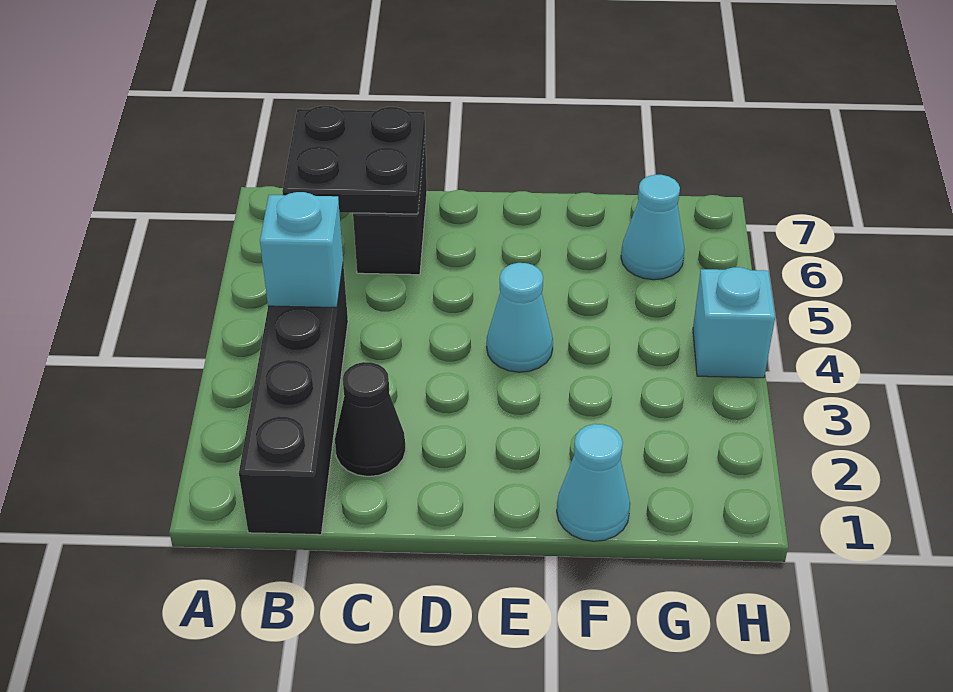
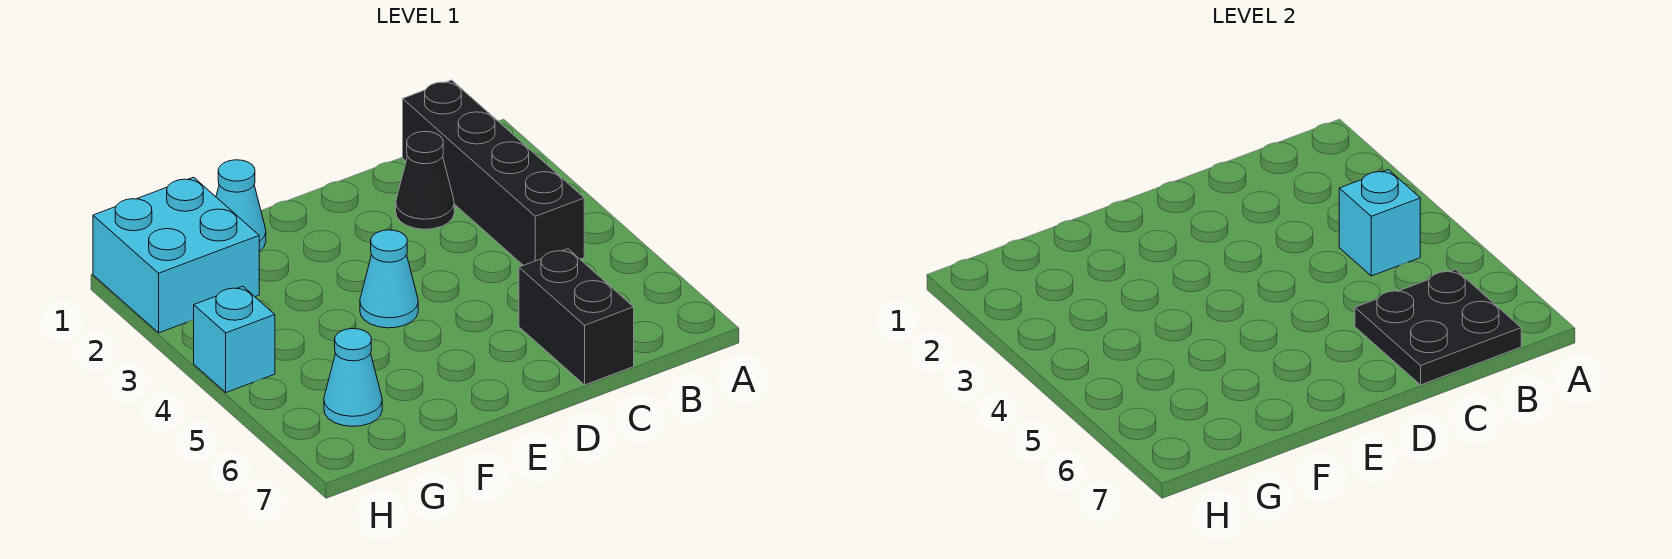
none -> cyan brick G1:H2 level 1

